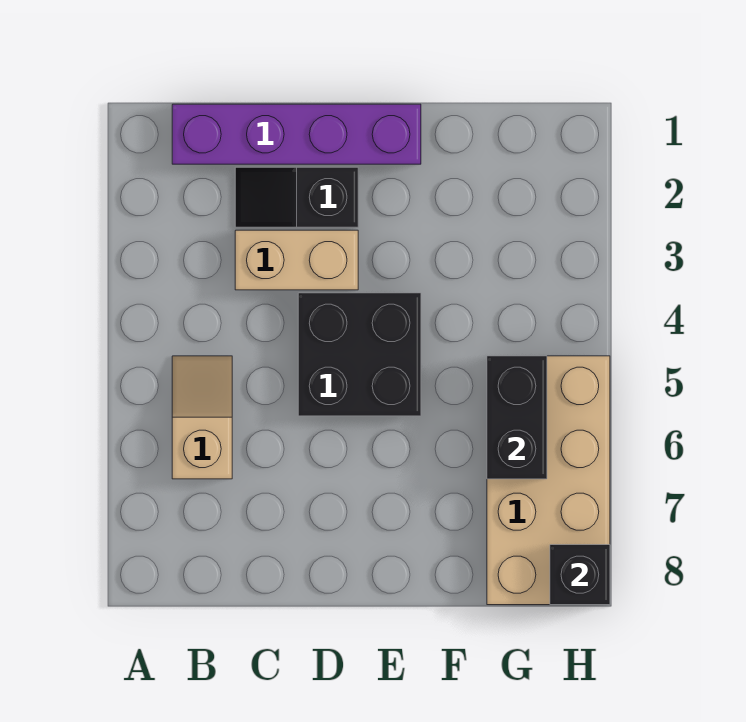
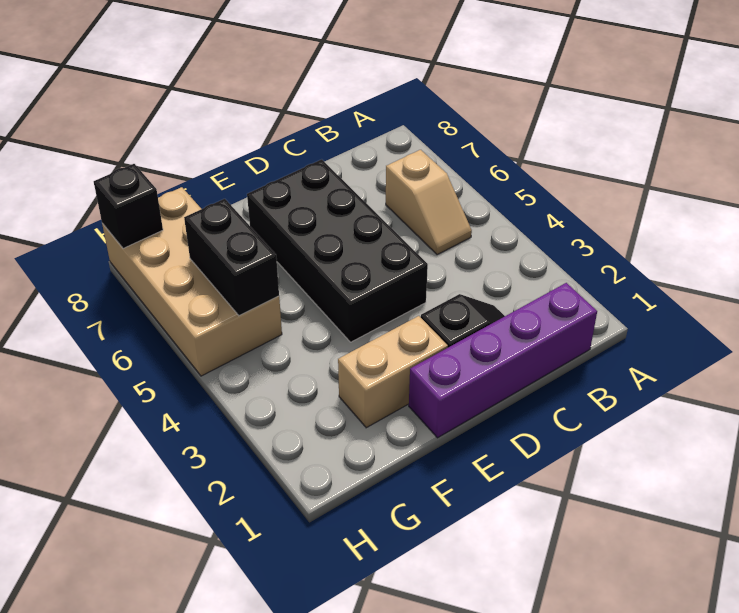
tan brick C3:D3 level 1 -> tan brick E2:F2 level 1
black brick D4:E5 level 1 -> black brick D4:E7 level 1

